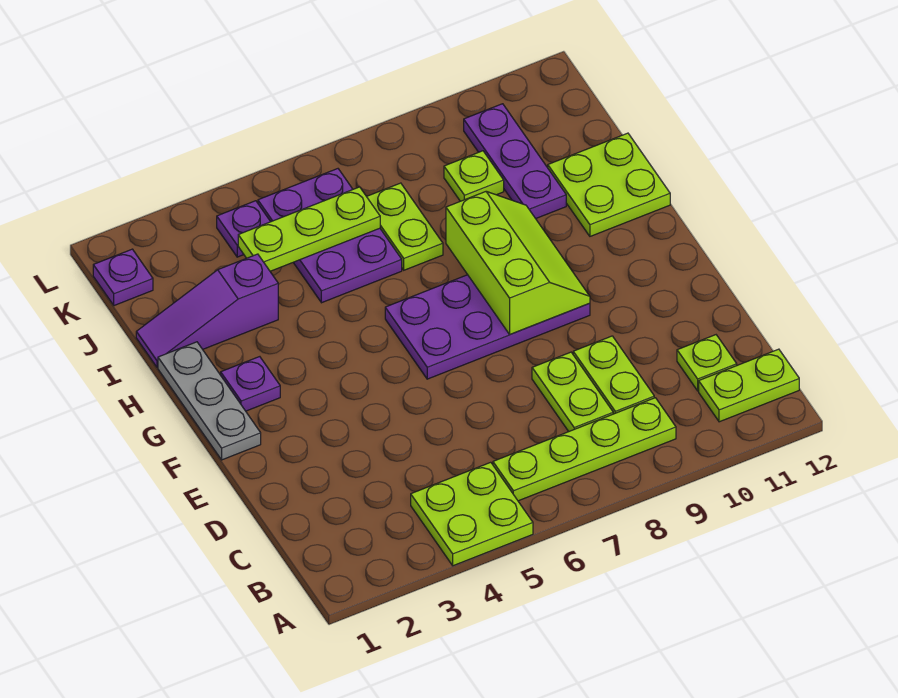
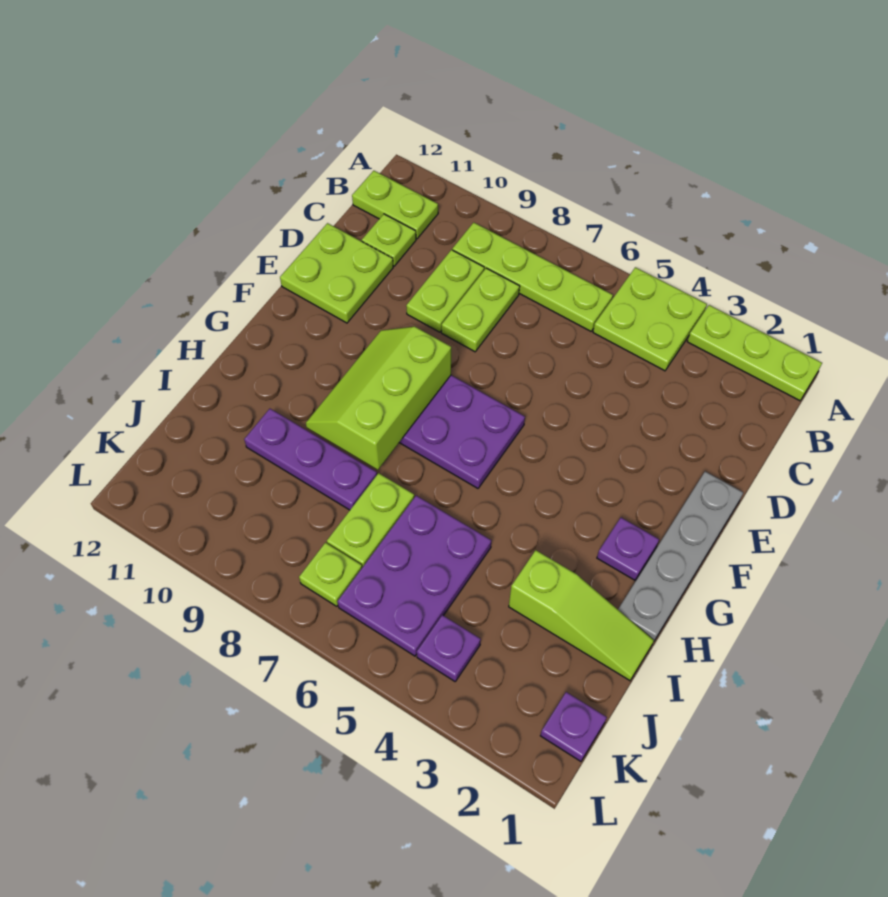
grey plate F1:H1 level 1 -> grey plate E1:H1 level 1
lime plate H11:I12 level 1 -> lime plate D11:E12 level 1
purple slope I1:I3 level 1 top 3 -> lime slope I1:I3 level 1 top 3
purple plate I10:K10 level 1 -> purple plate I8:I10 level 1
lime plate J4:J6 level 2 -> lime plate A1:A3 level 1
lime plate J9 level 1 -> lime plate K7 level 1

